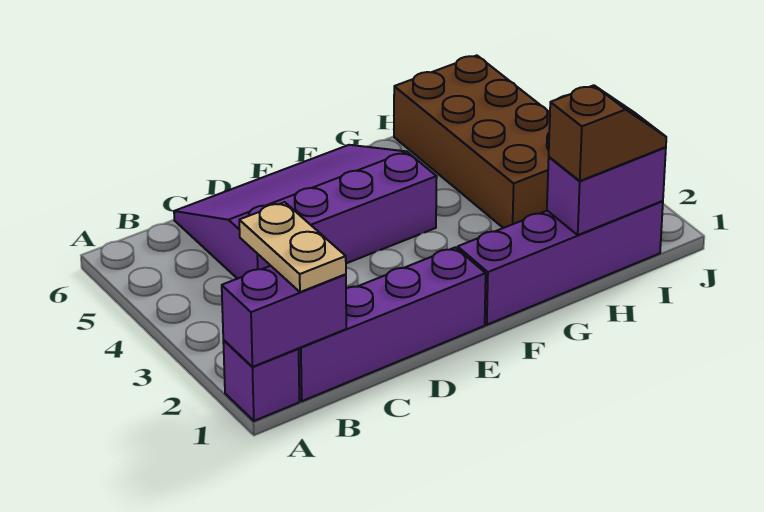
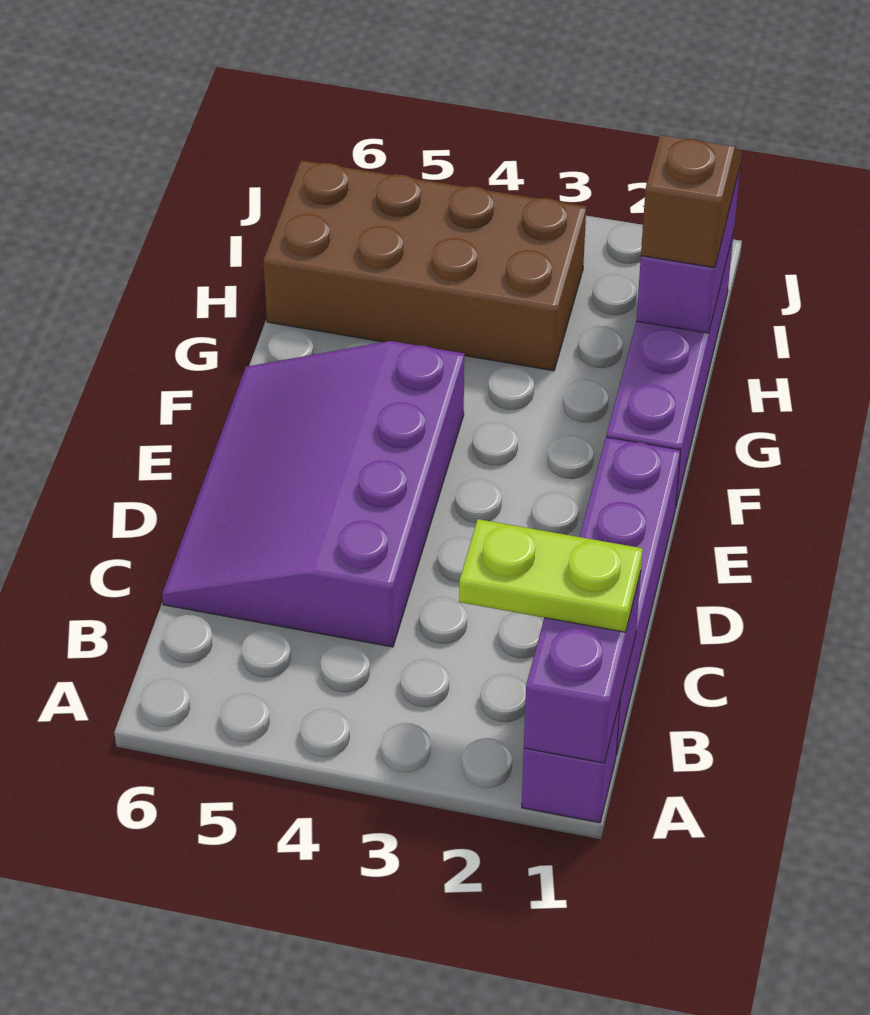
tan plate B1:B2 level 3 -> lime plate B1:B2 level 3

